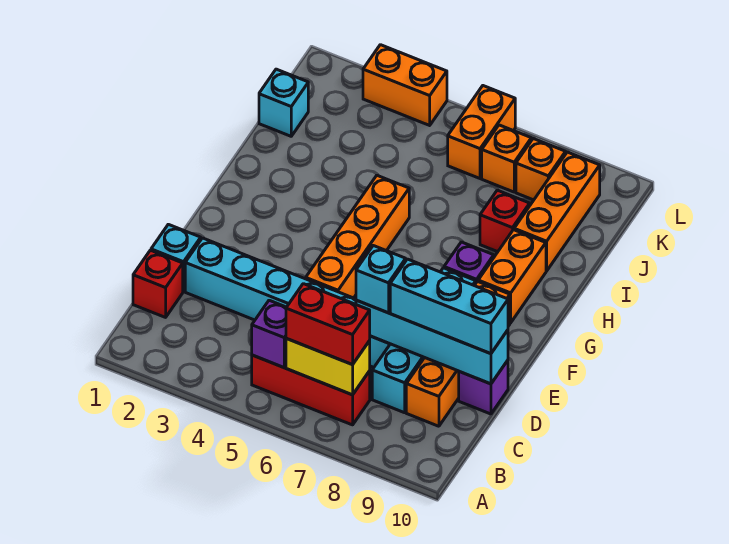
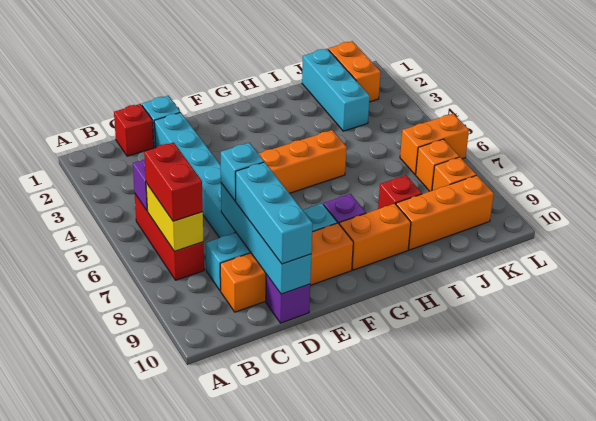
cyan brick J1 level 1 -> cyan brick J1:J3 level 1
orange brick L3:L4 level 1 -> orange brick K1:K2 level 1

